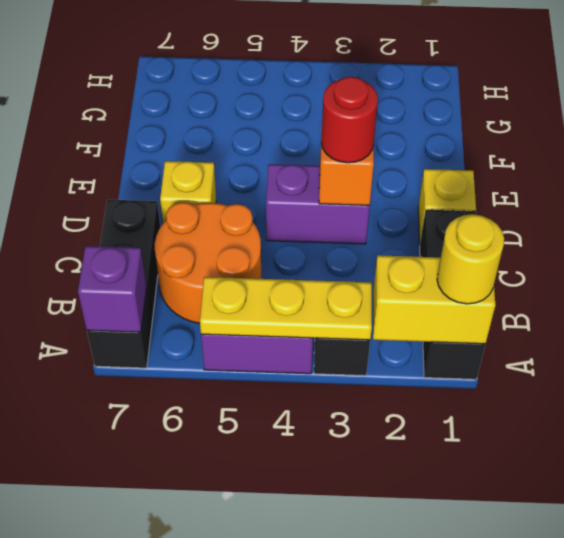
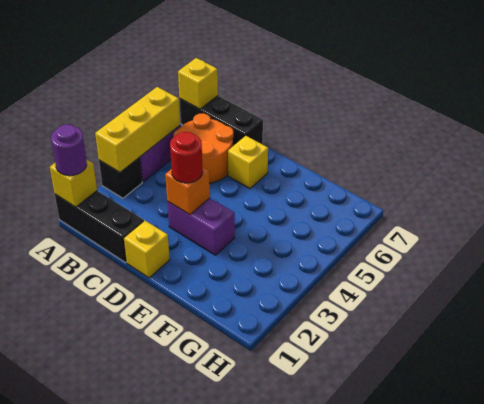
yellow brick A1:A2 level 2 -> yellow brick A1 level 2
yellow round brick A1 level 3 -> purple round brick A1 level 3
yellow plate A3:A5 level 2 -> yellow brick A3:A5 level 2
purple brick A7 level 2 -> yellow brick A7 level 2
purple brick D3:D4 level 1 -> purple brick D3:E3 level 1

